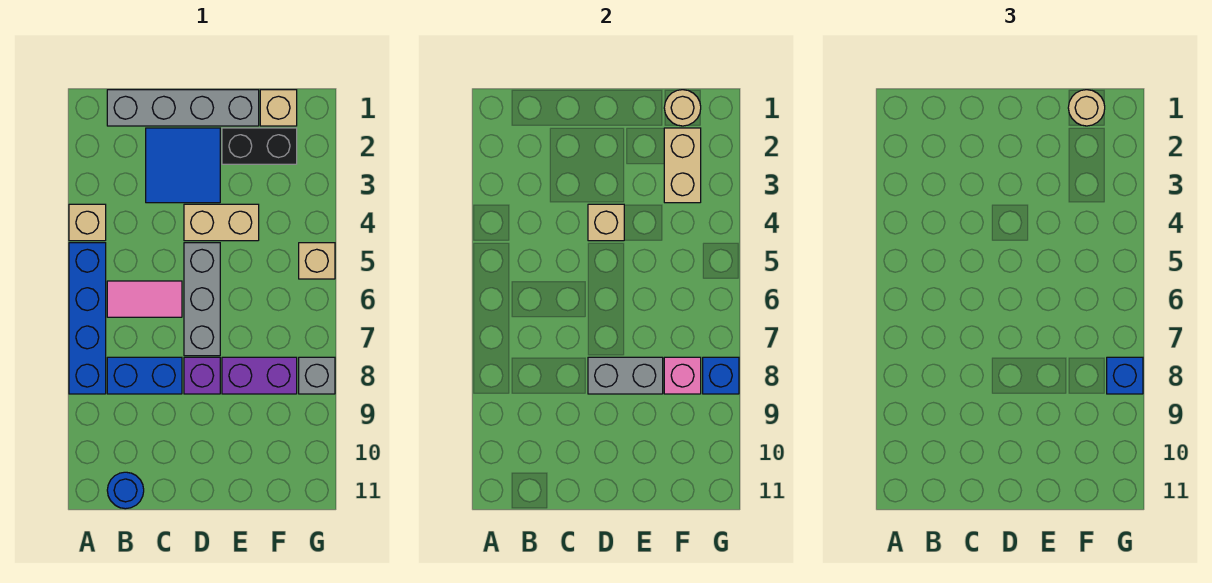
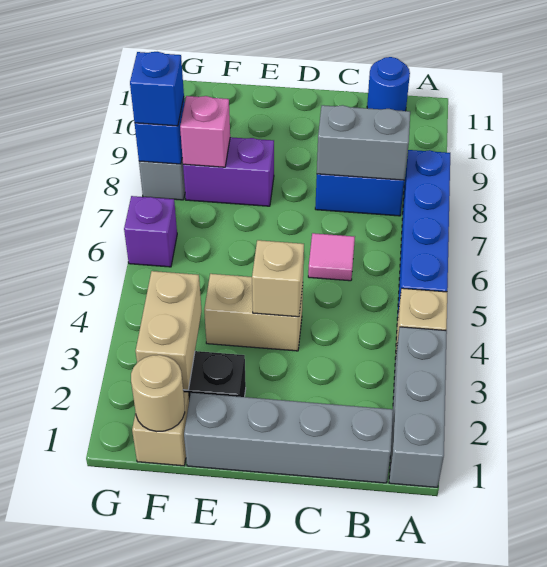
pink tile B6:C6 level 1 -> pink tile C6 level 1
blue tile C2:D3 level 1 -> none
grey brick D5:D7 level 1 -> grey brick A1:A3 level 1
purple brick D8 level 1 -> purple brick G6 level 1
grey brick D8:E8 level 2 -> grey brick B8:C8 level 2
tan round brick F1 level 3 -> none
tan brick G5 level 1 -> none

